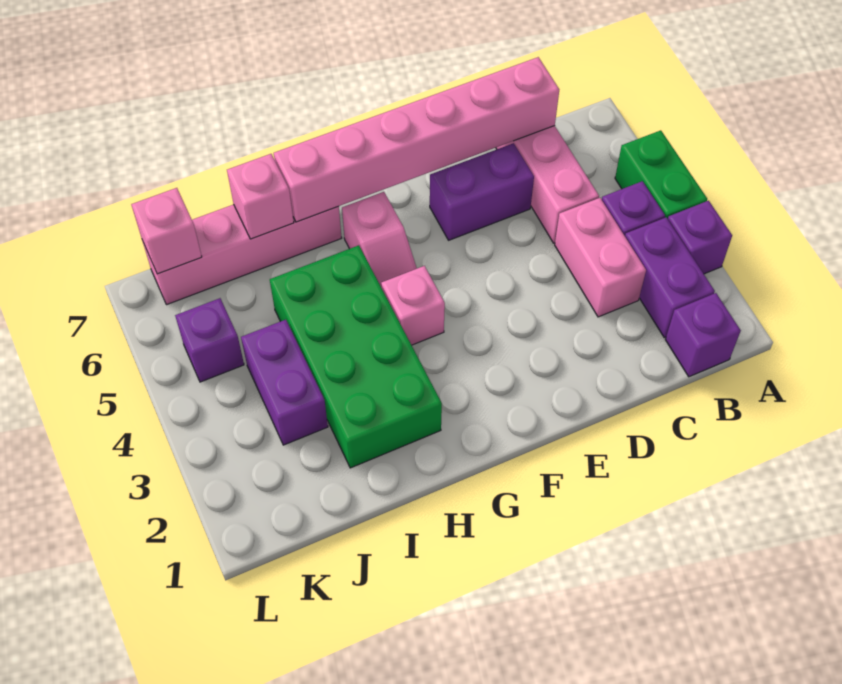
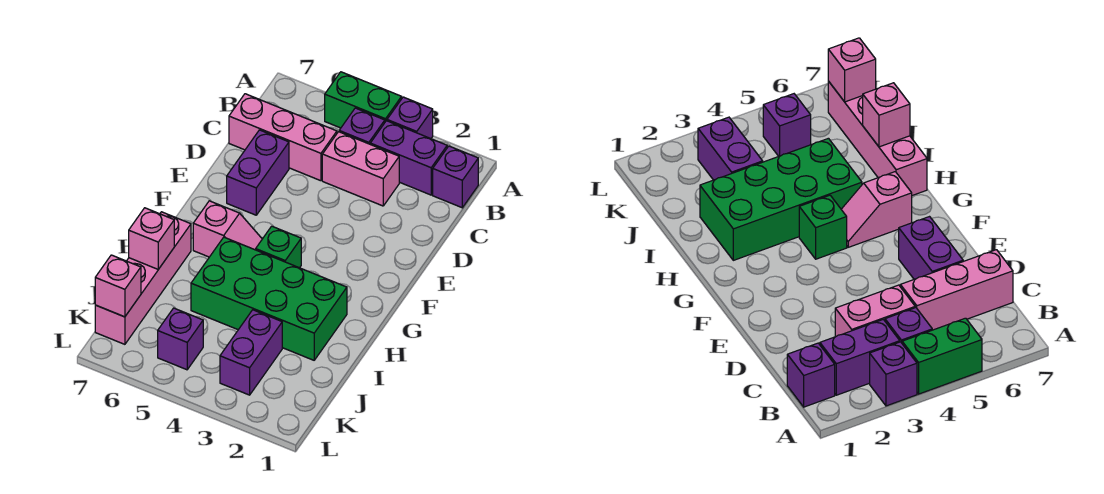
pink brick C7:H7 level 2 -> none
pink brick G4 level 1 -> green brick G4 level 1
purple brick J3:J4 level 1 -> purple brick J3:K3 level 1

